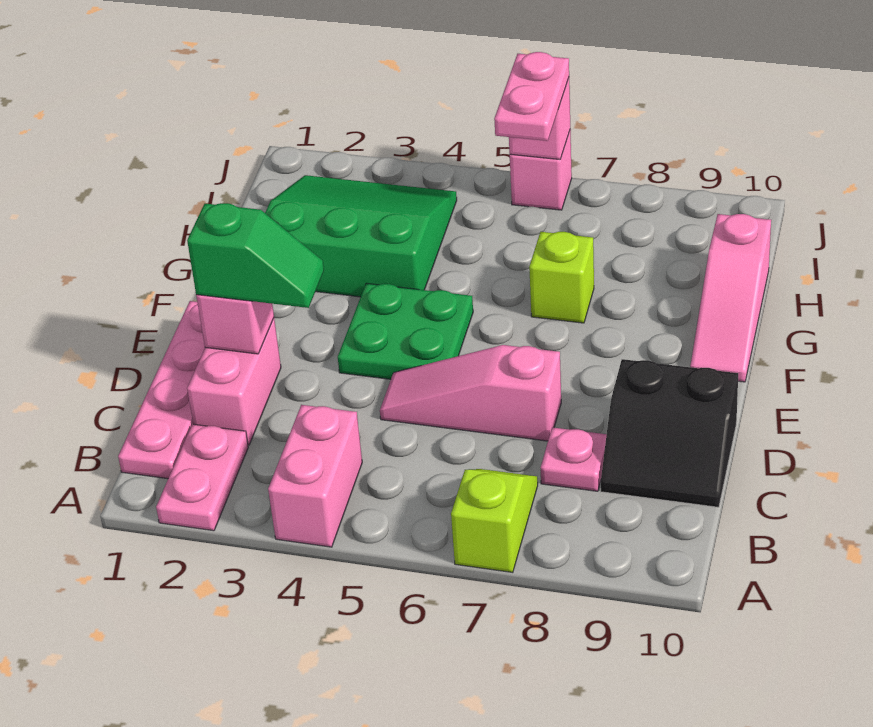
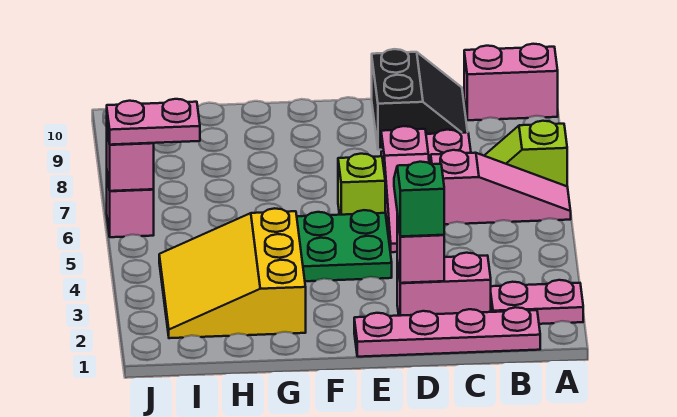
pink brick A4:B4 level 1 -> pink brick A10:B10 level 1
pink slope F10:H10 level 1 top H -> pink slope A6:C6 level 1 top C
green slope G2:I4 level 1 top G -> yellow slope G2:I4 level 1 top G
lime brick G7 level 1 -> lime brick E6 level 1

